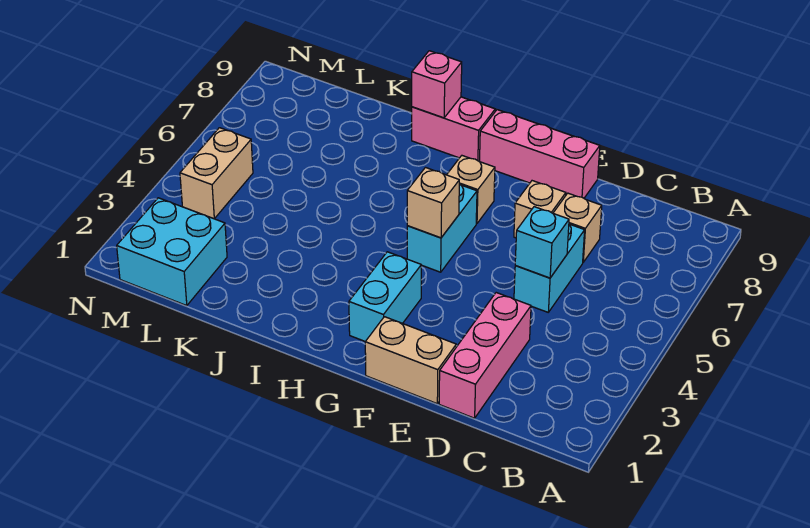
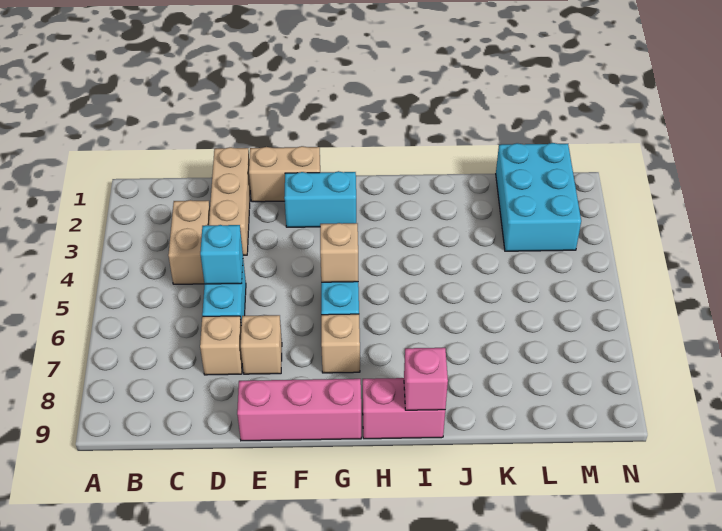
pink brick D1:D3 level 1 -> tan brick D1:D3 level 1
cyan brick G2:G3 level 1 -> cyan brick F2:G2 level 1
cyan brick L1:M2 level 1 -> cyan brick L1:M3 level 1
tan brick M4:M5 level 1 -> tan brick C3:C4 level 1

